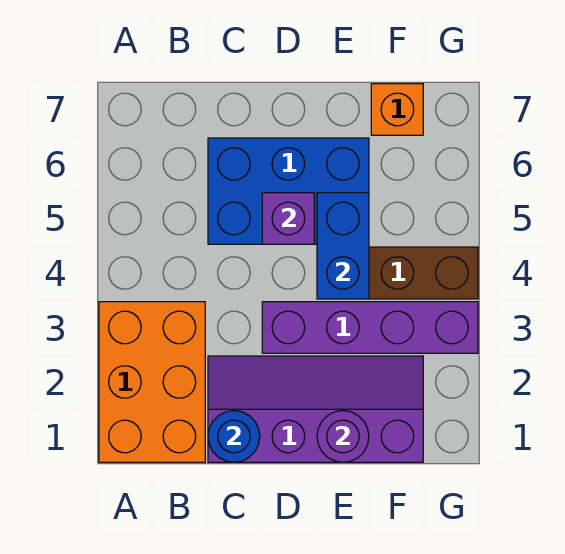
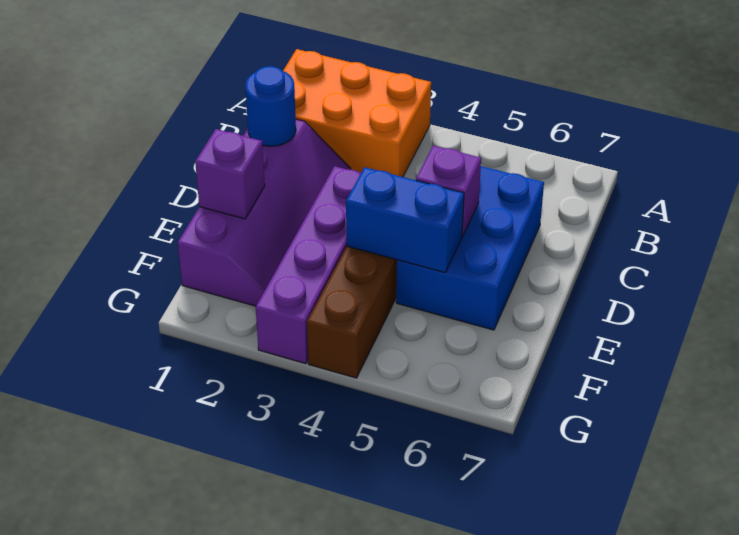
purple round brick E1 level 2 -> purple brick E1 level 2
orange brick F7 level 1 -> none

